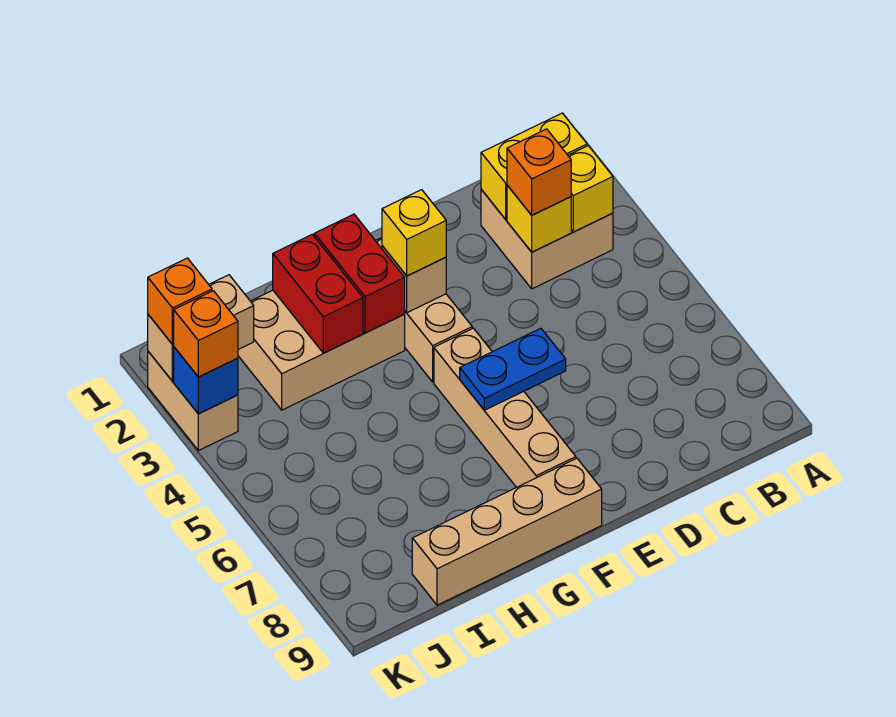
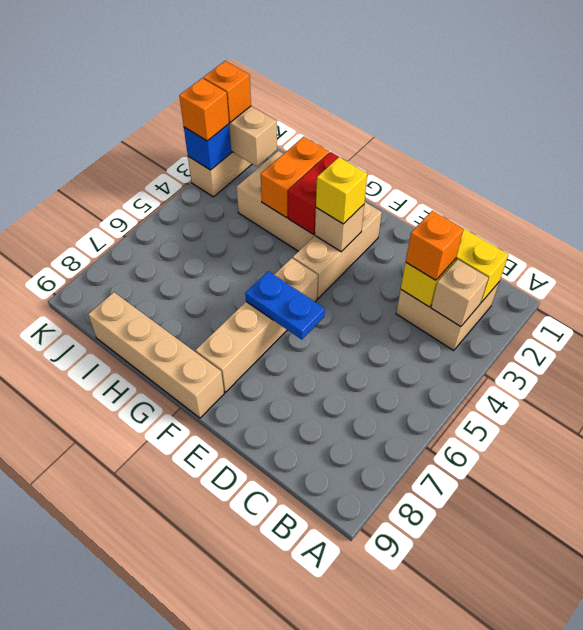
yellow brick B3 level 2 -> tan brick B3 level 2
red brick H2:H3 level 2 -> orange brick H2:H3 level 2

